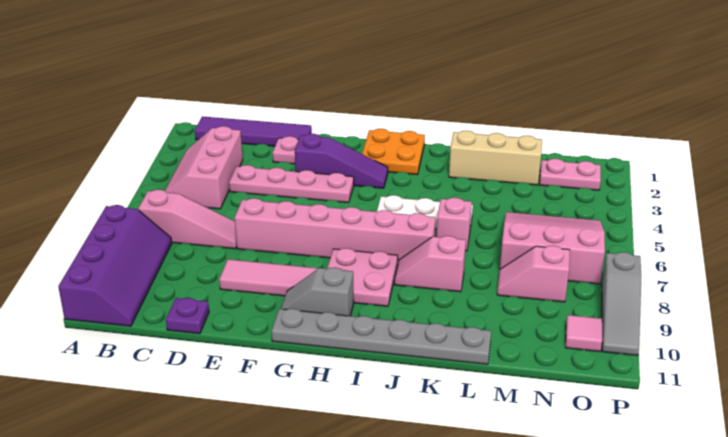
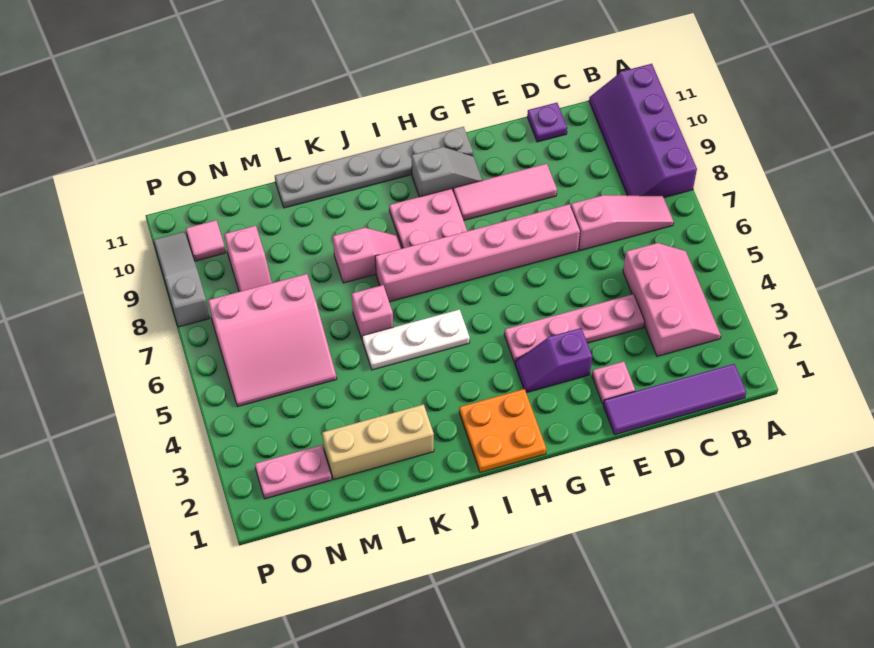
pink slope B7:D7 level 1 top B -> pink slope B7:D7 level 1 top D
purple slope F3:H3 level 1 top F -> purple slope F3:G3 level 1 top F
pink slope M8:N8 level 1 top N -> pink slope N8:N9 level 1 top 9

